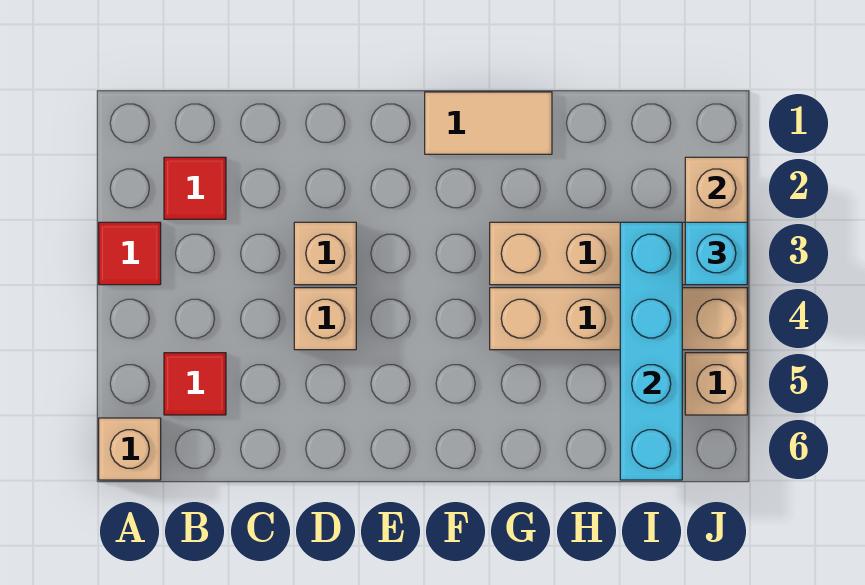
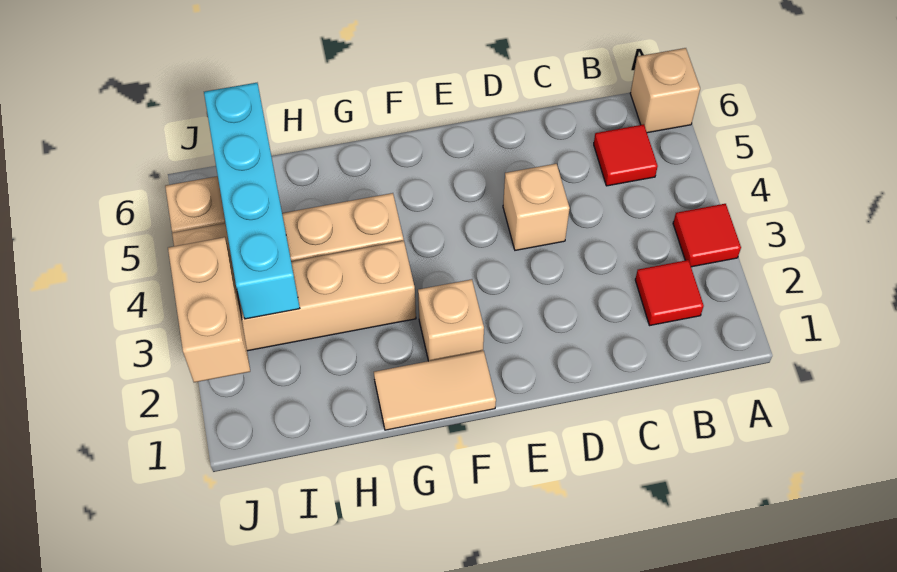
tan brick D3 level 1 -> tan brick F2 level 1
cyan brick J3 level 3 -> none

